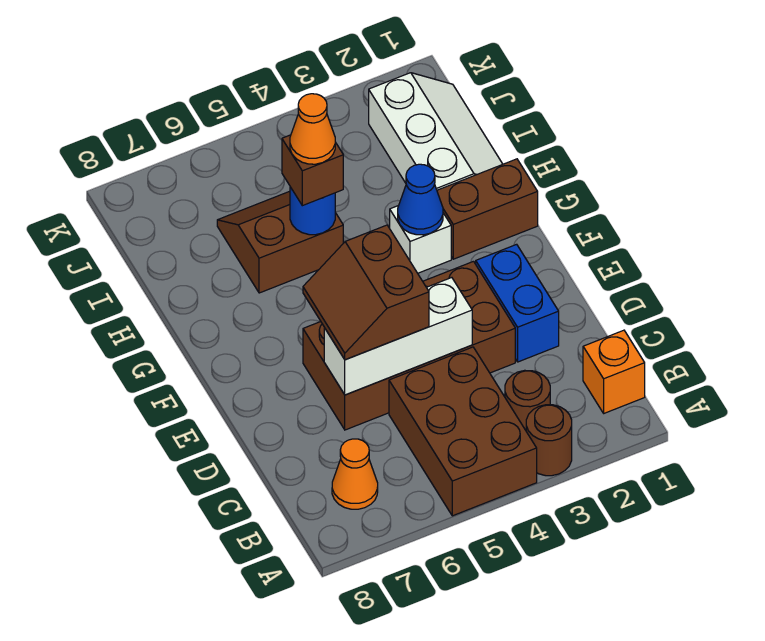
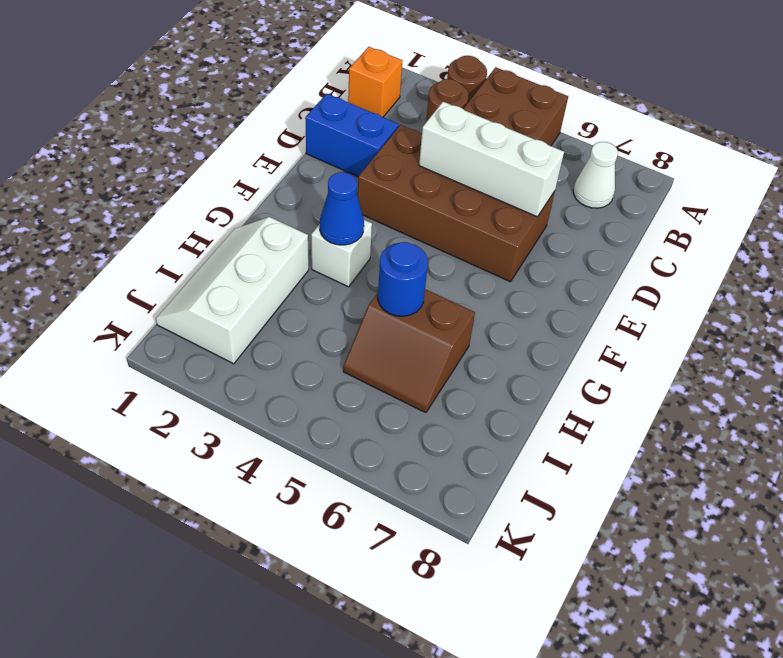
orange cone B7 level 1 -> white cone B7 level 1
blue brick D2:E2 level 1 -> blue brick D1:D2 level 1
brown slope D5:E6 level 3 top 5 -> none
brown brick G1:G2 level 1 -> none
brown brick H5 level 3 -> none
orange cone H5 level 4 -> none

